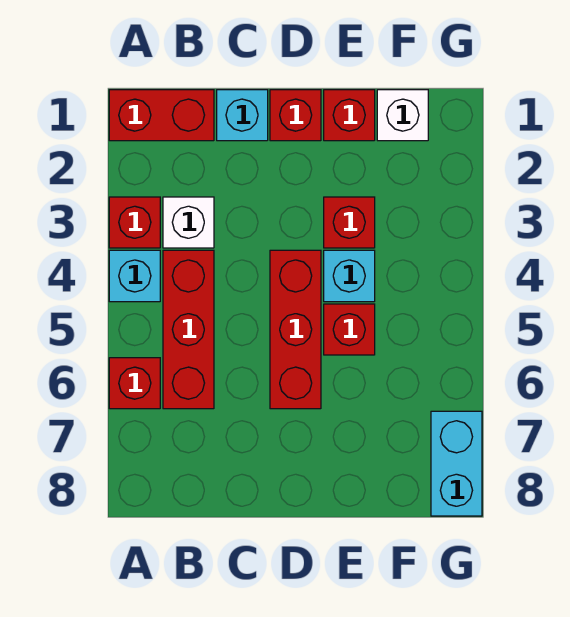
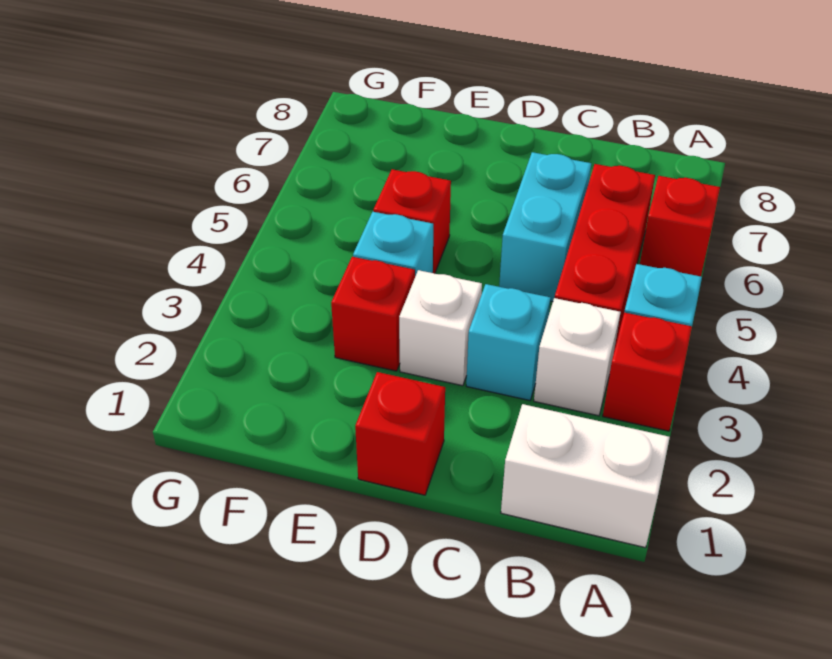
red brick A1:B1 level 1 -> white brick A1:B1 level 1
cyan brick C1 level 1 -> cyan brick C3 level 1
red brick D4:D6 level 1 -> none
red brick E1 level 1 -> none
white brick F1 level 1 -> white brick D3 level 1
cyan brick G7:G8 level 1 -> cyan brick C5:C6 level 1

